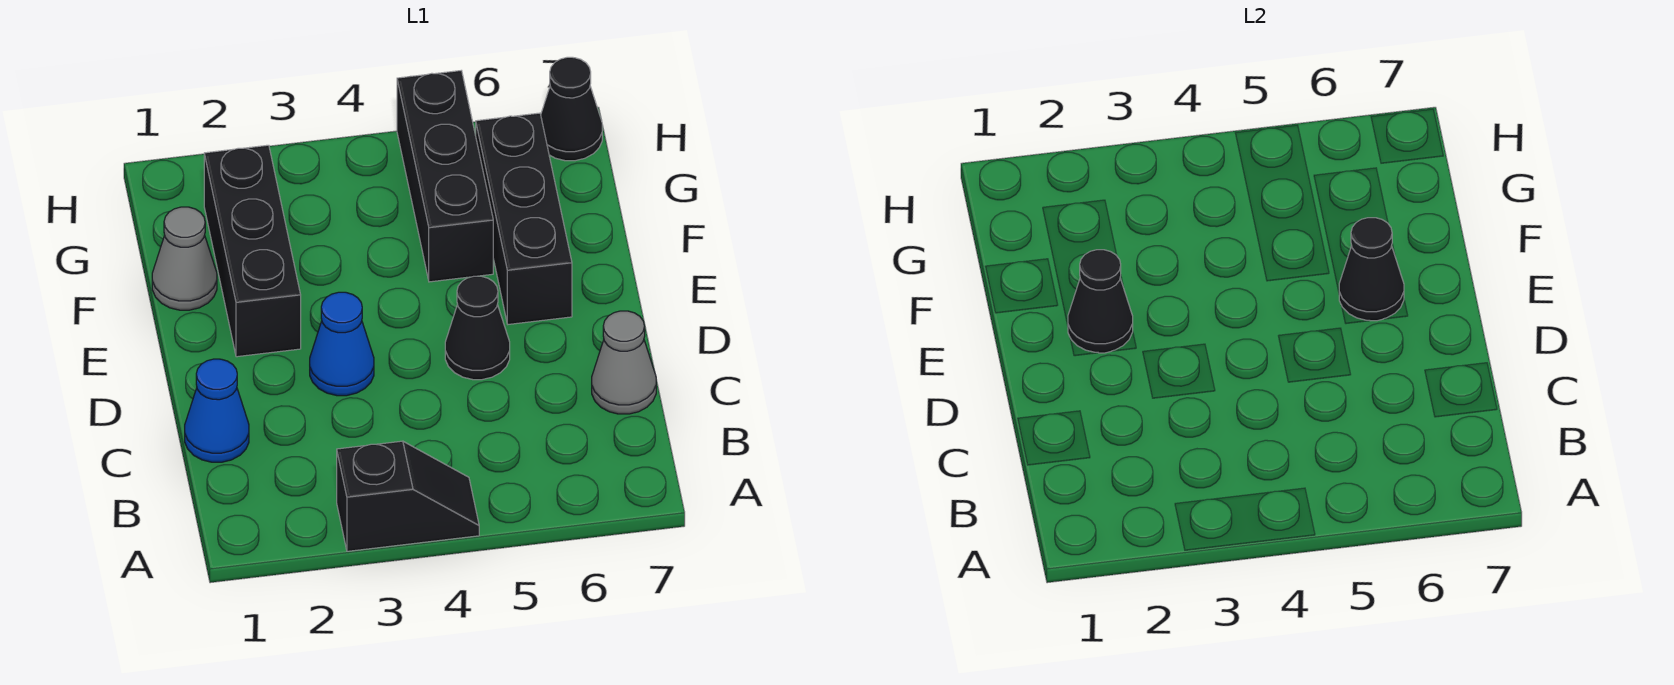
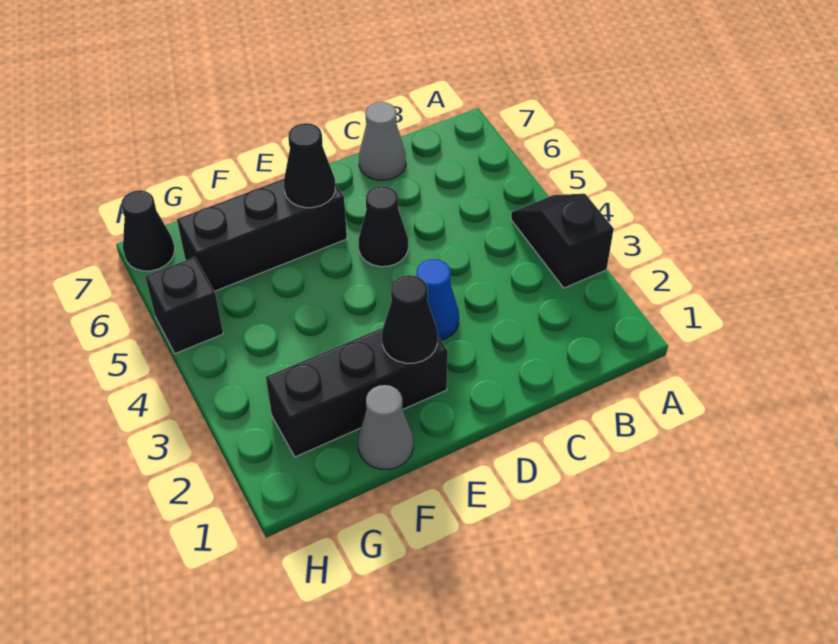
blue cone C1 level 1 -> none
black brick F5:H5 level 1 -> black brick H5 level 1

